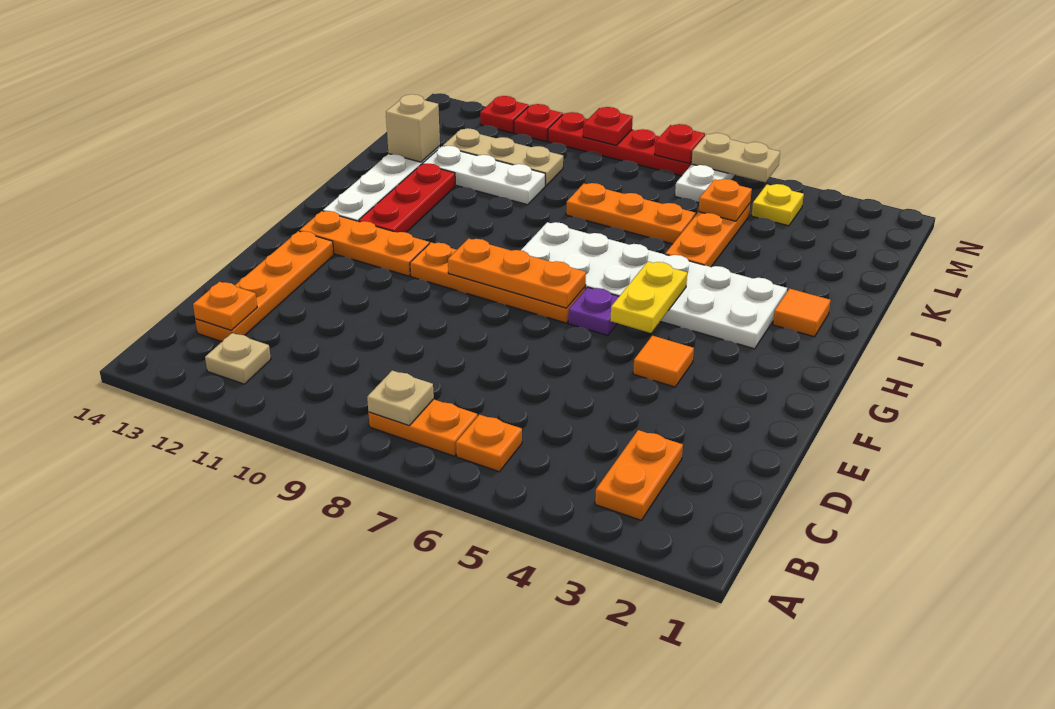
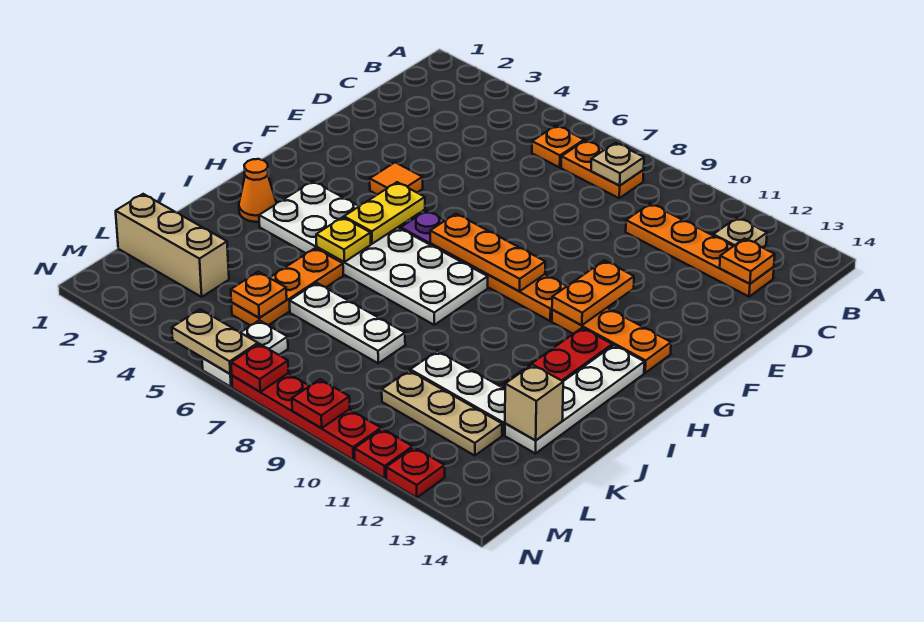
orange plate B3:C3 level 1 -> orange plate F11:G11 level 2
orange plate C13:F13 level 1 -> orange plate C10:C13 level 1
orange tile I2 level 1 -> orange cone I2 level 1
orange plate K6:K8 level 1 -> white plate K6:K8 level 1
none -> tan brick L1:L3 level 1
yellow plate M4 level 1 -> yellow plate I5 level 2

